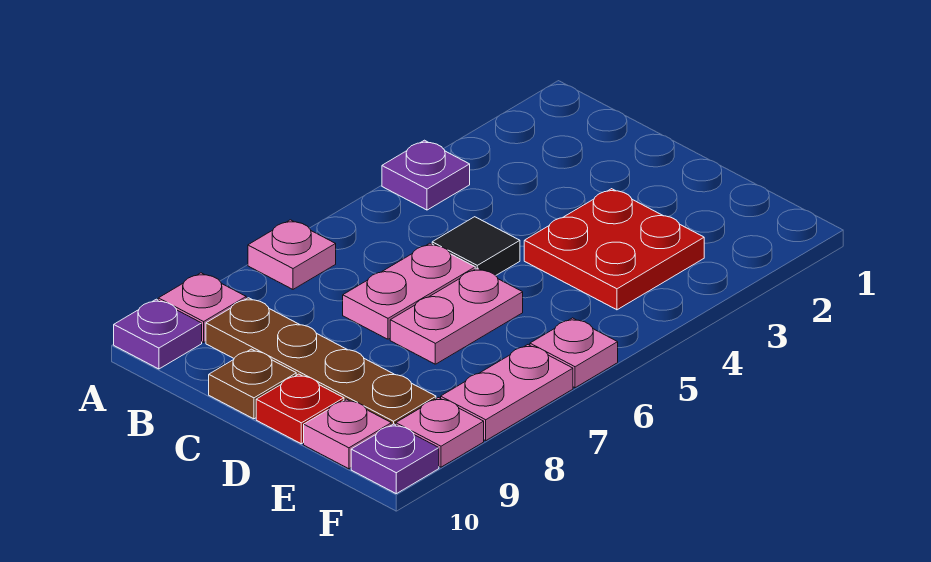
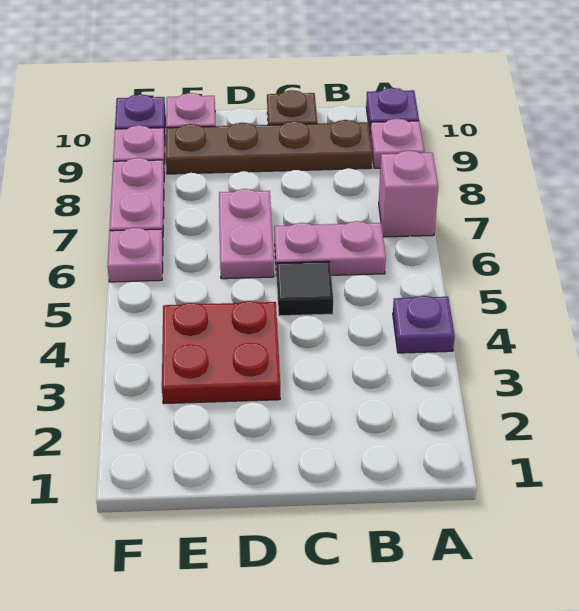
pink plate A7 level 1 -> pink brick A7 level 1
pink plate C6:C7 level 1 -> pink plate B6:C6 level 1
red plate D10 level 1 -> none

